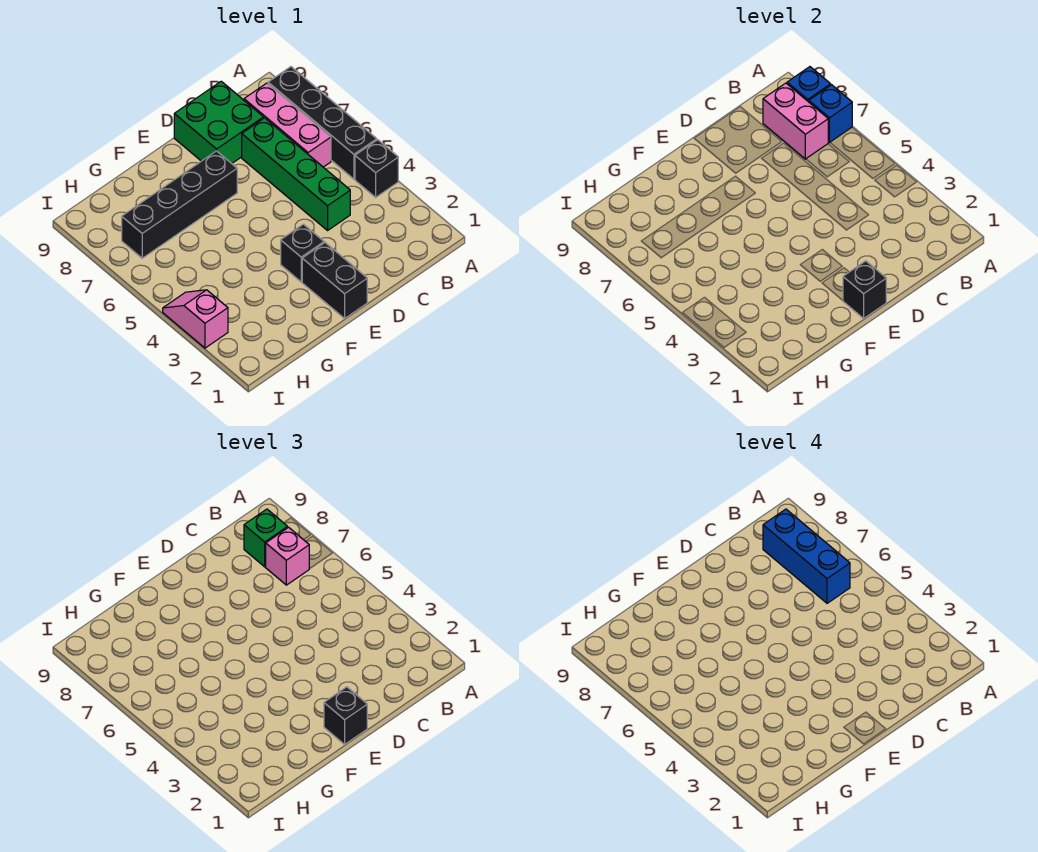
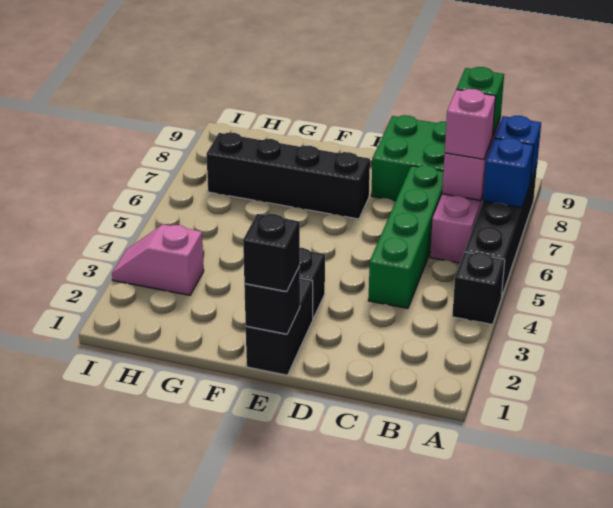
blue brick B6:B8 level 4 -> none
pink slope I3:I4 level 1 top 3 -> pink slope H3:I3 level 1 top H

